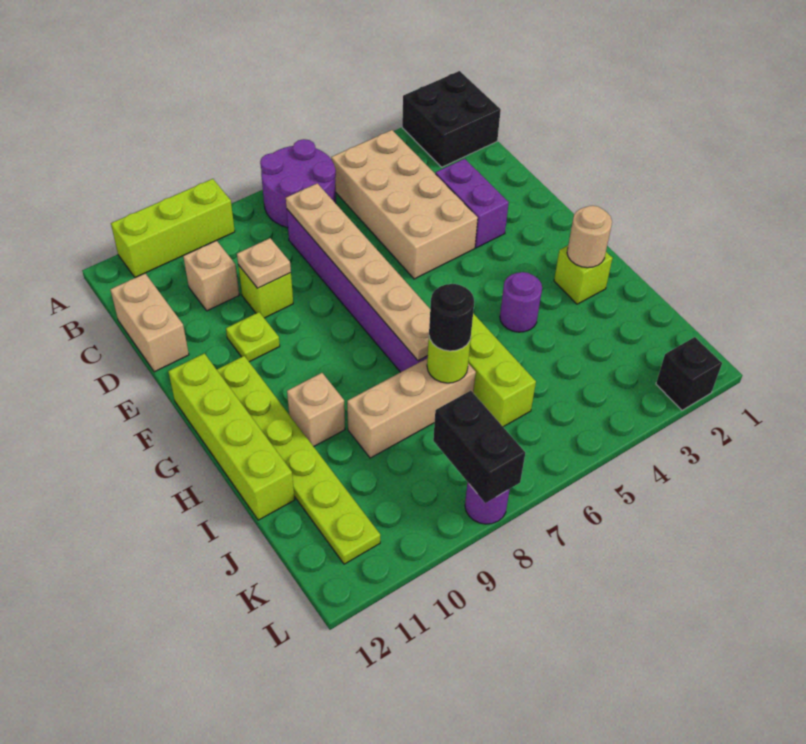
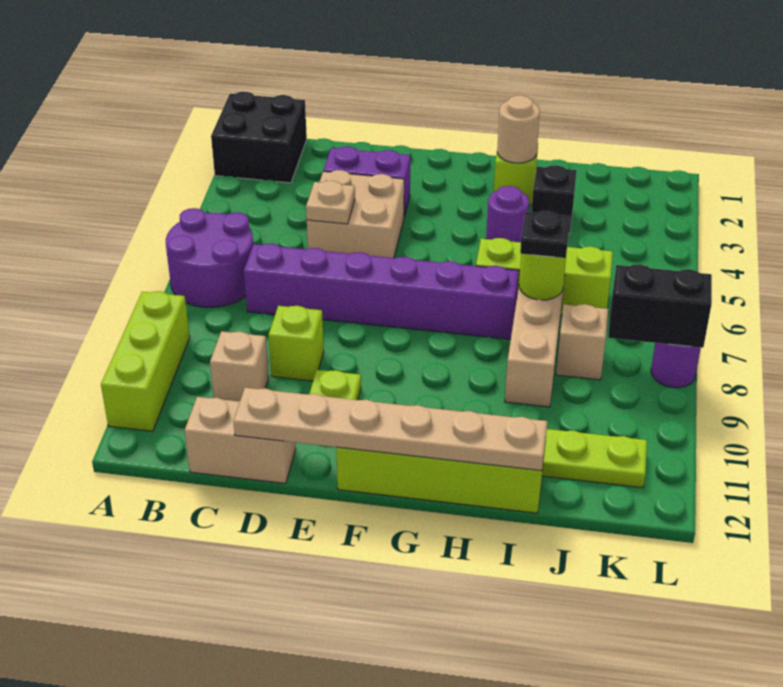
tan brick B4:E5 level 1 -> tan brick D4:E5 level 1
tan plate C7:H7 level 2 -> tan plate D12:I12 level 2
tan plate D9 level 2 -> tan plate D5 level 2
tan brick H10 level 1 -> tan brick J8 level 1
black round brick I7 level 3 -> black plate I7 level 3
black brick L2 level 1 -> black brick I3 level 1

